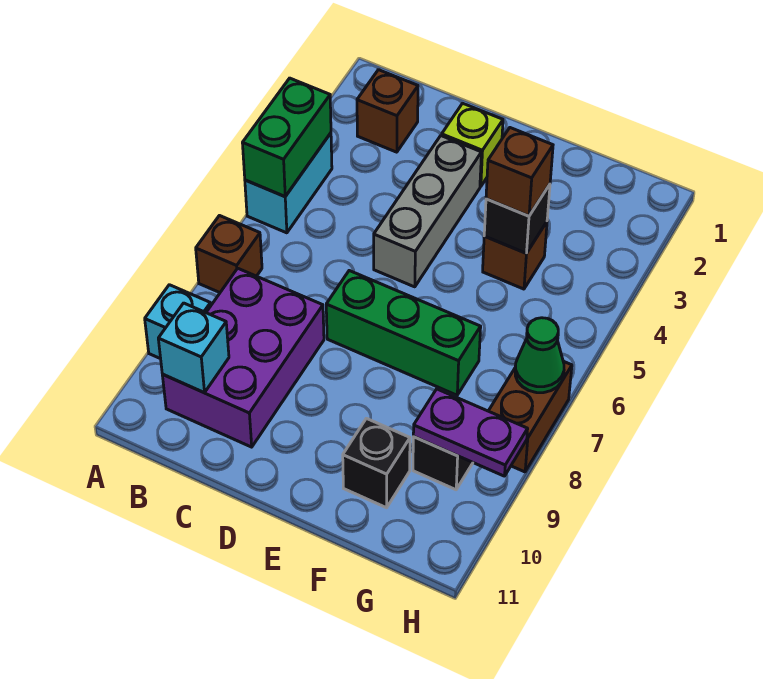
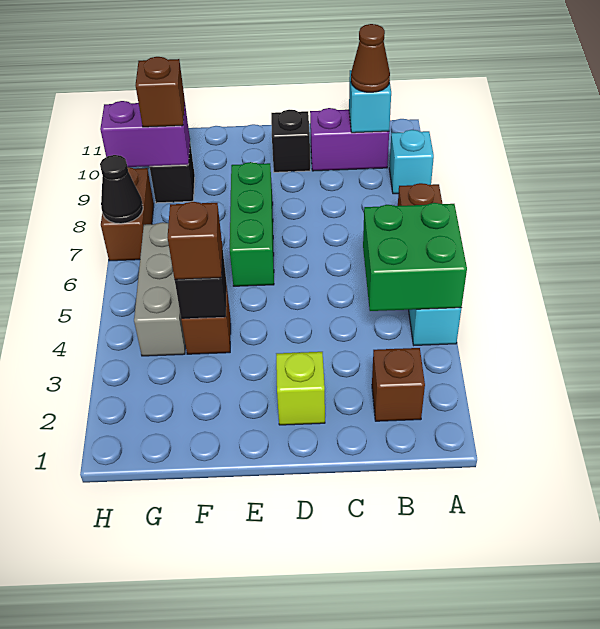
green brick A4:A5 level 2 -> green brick A4:B5 level 2
purple brick B8:C10 level 1 -> purple brick B10:C10 level 1
none -> brown cone B10 level 3
grey brick D3:D5 level 1 -> grey brick G4:G6 level 1
green brick D7:F7 level 1 -> green brick E6:E8 level 1
black brick F10 level 1 -> black brick D10 level 1
purple plate G9:H9 level 2 -> purple brick G9:H9 level 2
none -> brown brick G9 level 3
green cone H7 level 2 -> black cone H7 level 2

